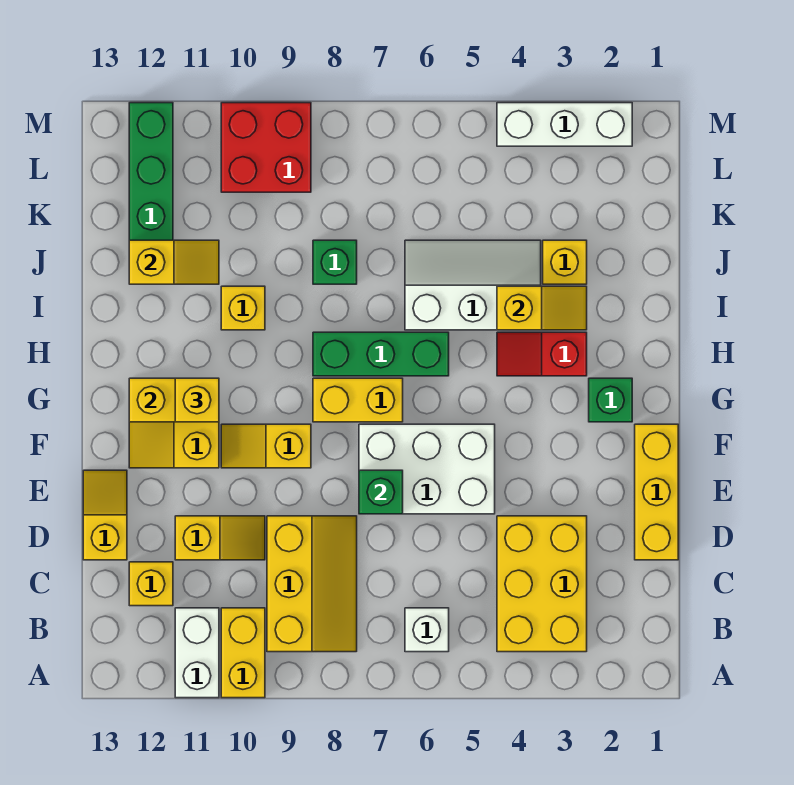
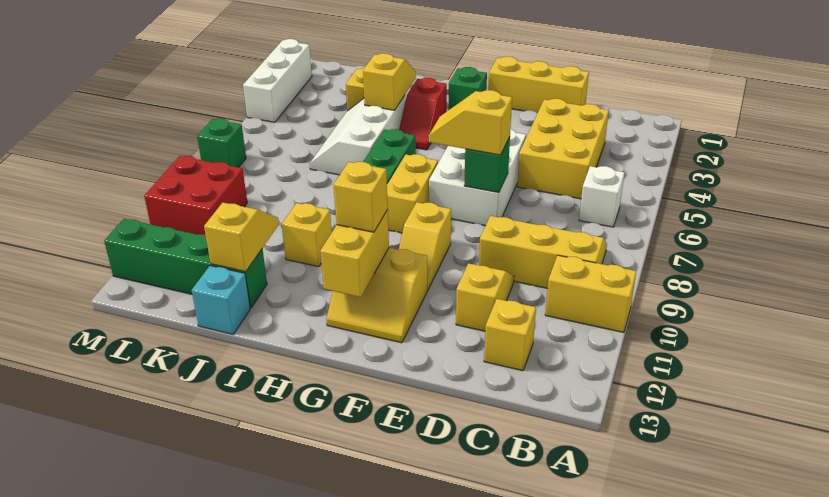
white brick A11:B11 level 1 -> none
yellow brick B3:D4 level 1 -> yellow brick C3:D5 level 1
yellow slope D13:E13 level 1 top D -> yellow slope E7:F7 level 3 top E
green brick J8 level 1 -> green brick M7 level 1
none -> cyan brick J13 level 1

